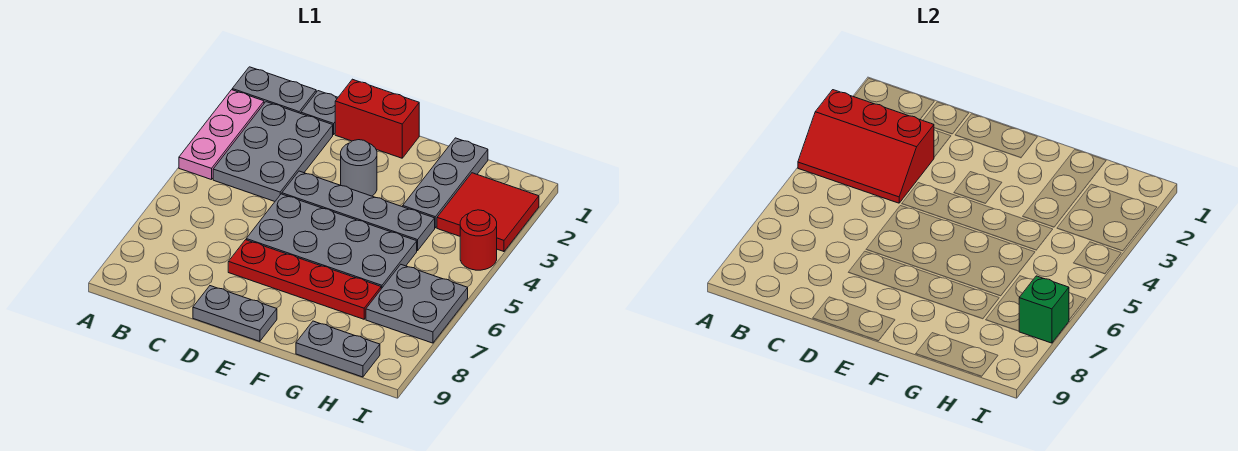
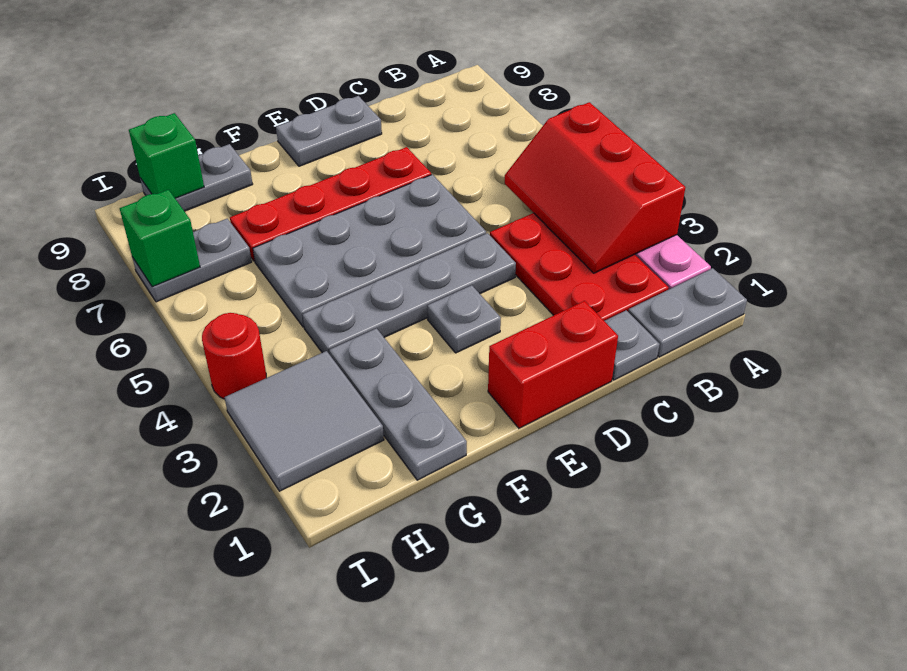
red slope A3:C4 level 2 top 3 -> red slope A3:B5 level 2 top A
grey plate B2:C4 level 1 -> red plate B2:C4 level 1
grey round brick E3 level 1 -> grey plate E3 level 1
red tile H2:I3 level 1 -> grey tile H2:I3 level 1
grey plate H6:I7 level 1 -> grey plate H7:I7 level 1
none -> green brick H9 level 2

